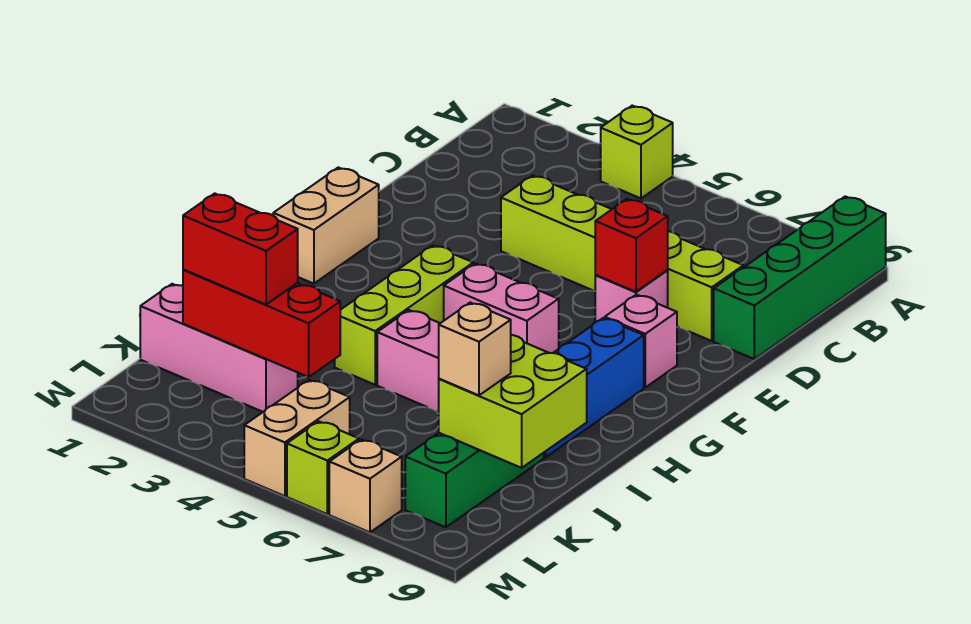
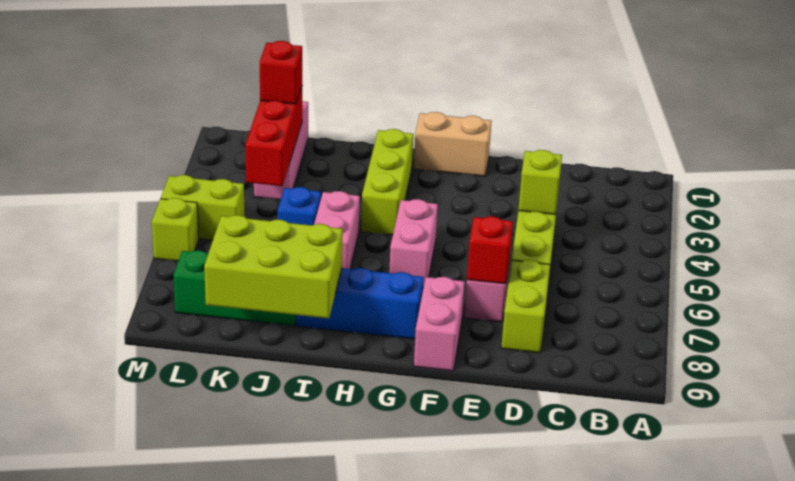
lime brick A4 level 1 -> lime brick D4 level 2
green brick A9:D9 level 1 -> none
pink brick F8 level 1 -> pink brick F8:F9 level 1
lime brick G4:I4 level 1 -> lime brick H2:H4 level 1
none -> blue brick J5 level 1
lime brick J8:K9 level 2 -> lime brick I8:K9 level 2
red brick K2:K3 level 3 -> red brick K2 level 3
tan brick K8 level 3 -> none
tan brick L5:M5 level 1 -> lime brick L5:M5 level 1
tan brick M7 level 1 -> none

